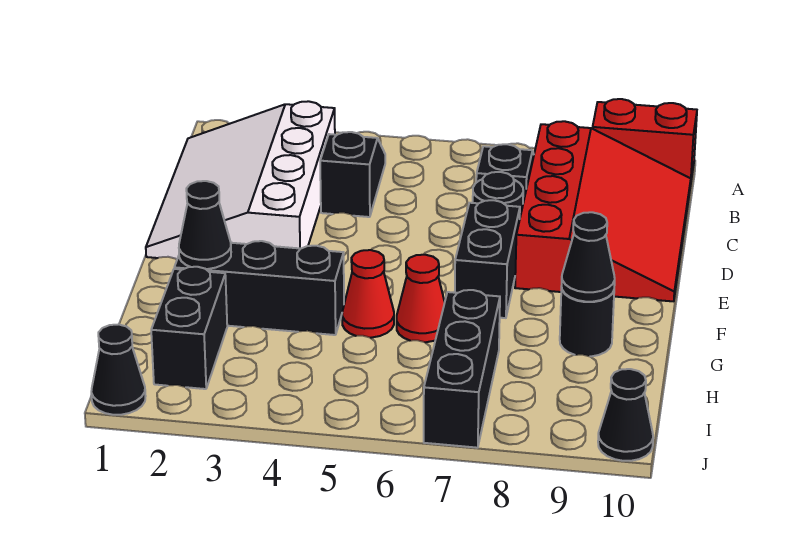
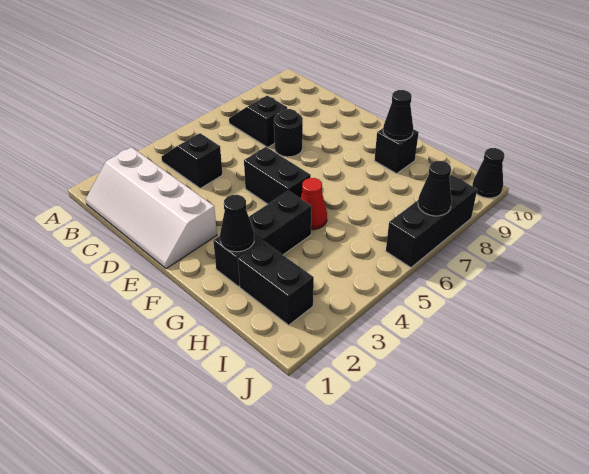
red brick A9:A10 level 1 -> none
white slope B1:E3 level 1 top 3 -> white slope B1:E2 level 1 top 2
red slope B8:E10 level 1 top 8 -> none
black brick E7:F7 level 1 -> black brick E5:F5 level 1
red cone G6 level 1 -> none
black round brick G9 level 1 -> black brick G9 level 1
black brick H7:J7 level 1 -> black brick J6:J8 level 1
black cone J1 level 1 -> black cone J7 level 2

